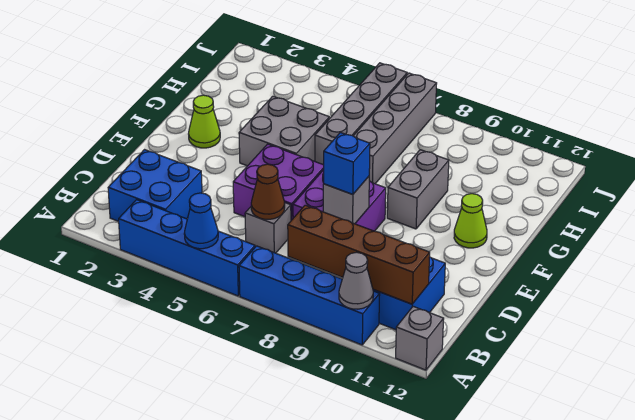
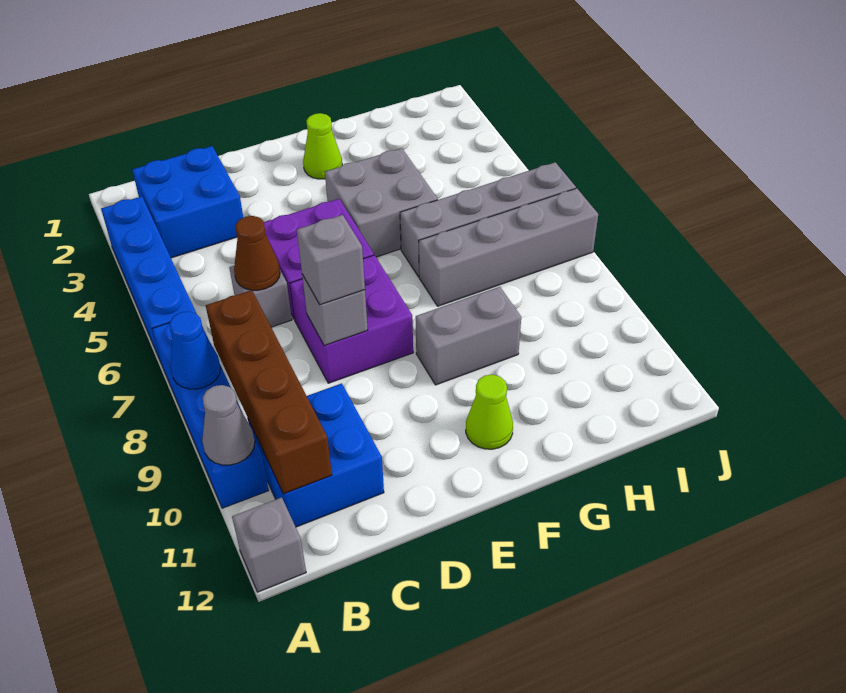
blue cone A5 level 2 -> blue cone A8 level 2
blue brick D8 level 3 -> grey brick D8 level 3

